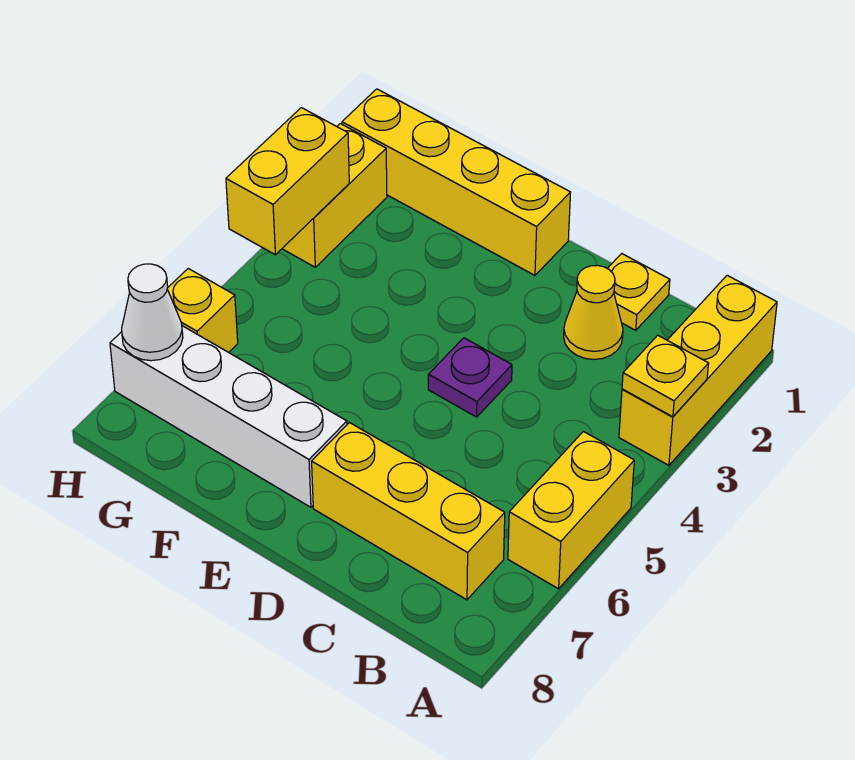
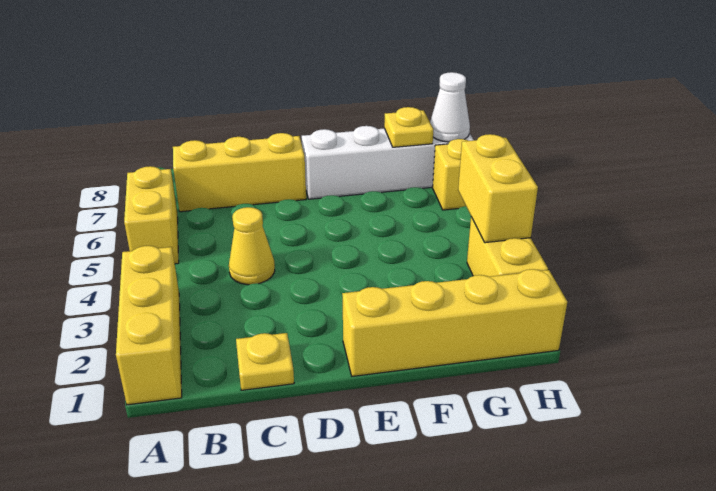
yellow plate A3 level 2 -> yellow plate G7 level 2
yellow cone C2 level 1 -> yellow cone C4 level 1
purple plate D4 level 1 -> none

